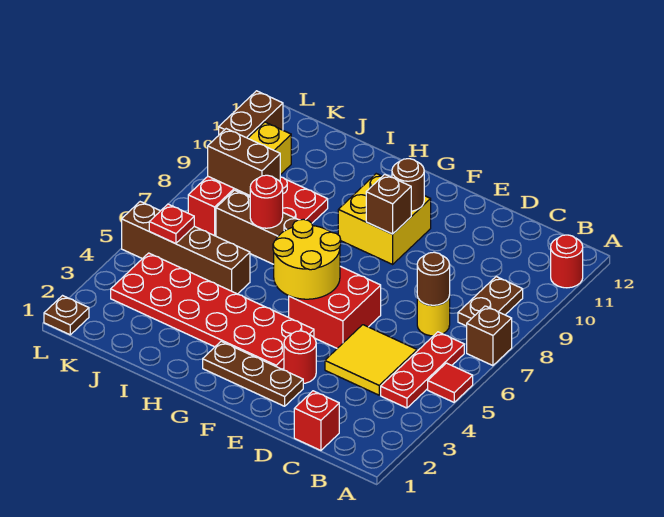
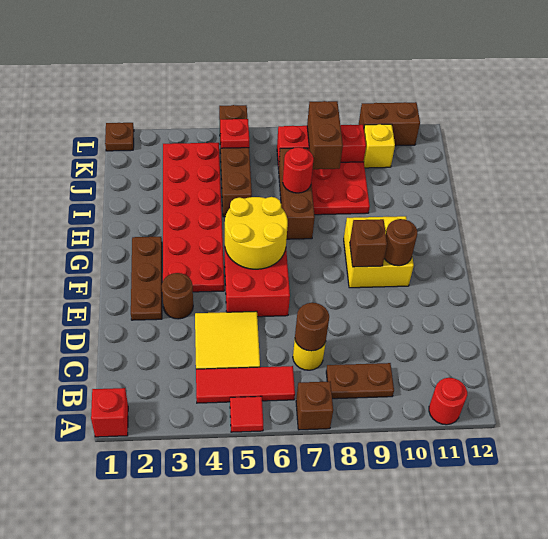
red plate B4:B6 level 1 -> red tile B4:B6 level 1
red brick C1 level 1 -> red brick A1 level 1
red round brick E3 level 1 -> brown round brick E3 level 1

